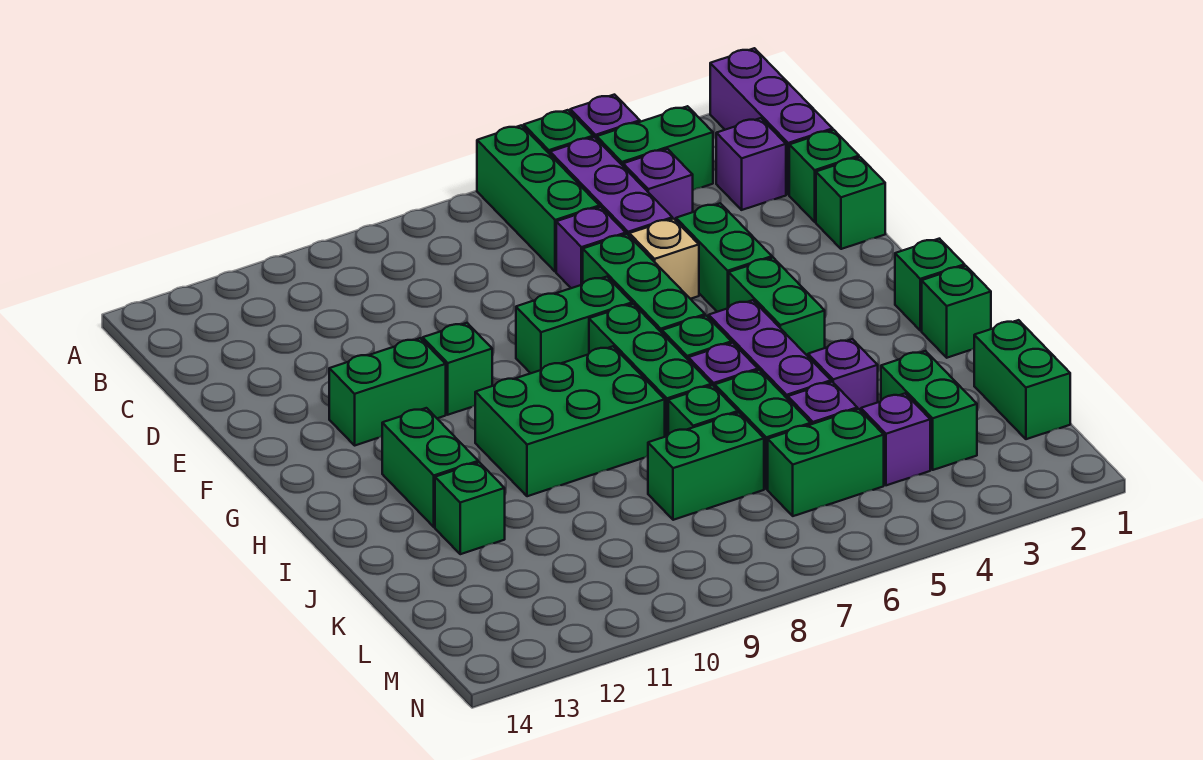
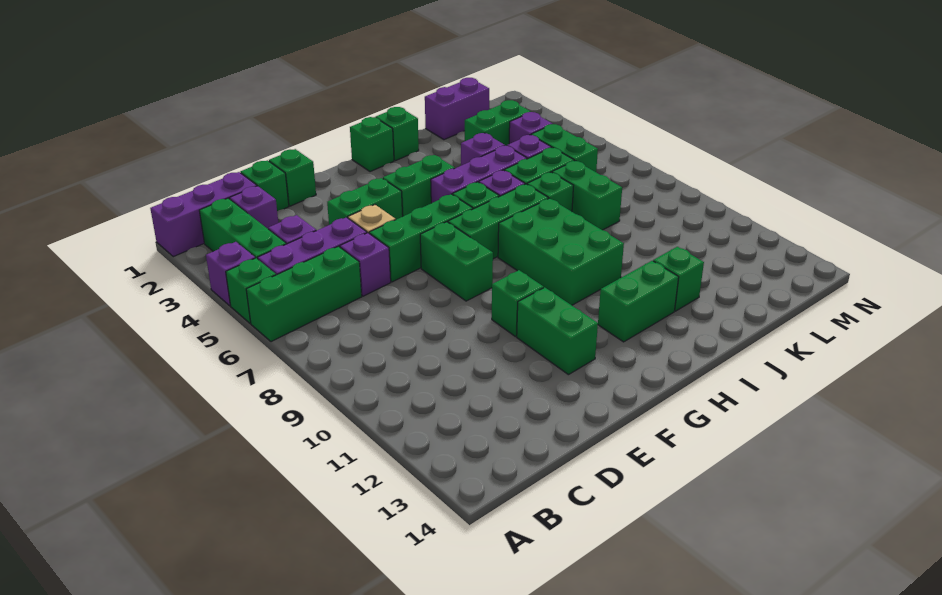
green brick B3:B4 level 1 -> green brick B2:B4 level 1
green brick K1:L1 level 1 -> purple brick K1:L1 level 1

